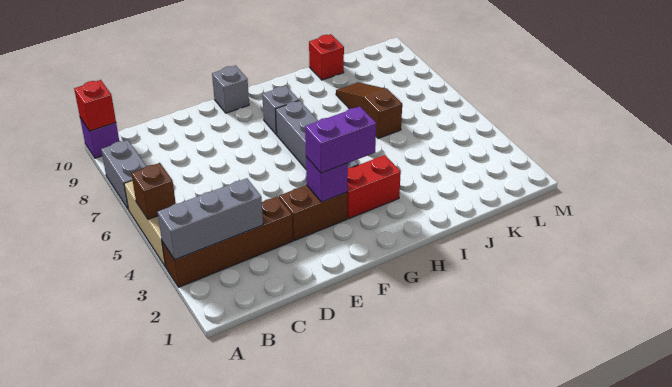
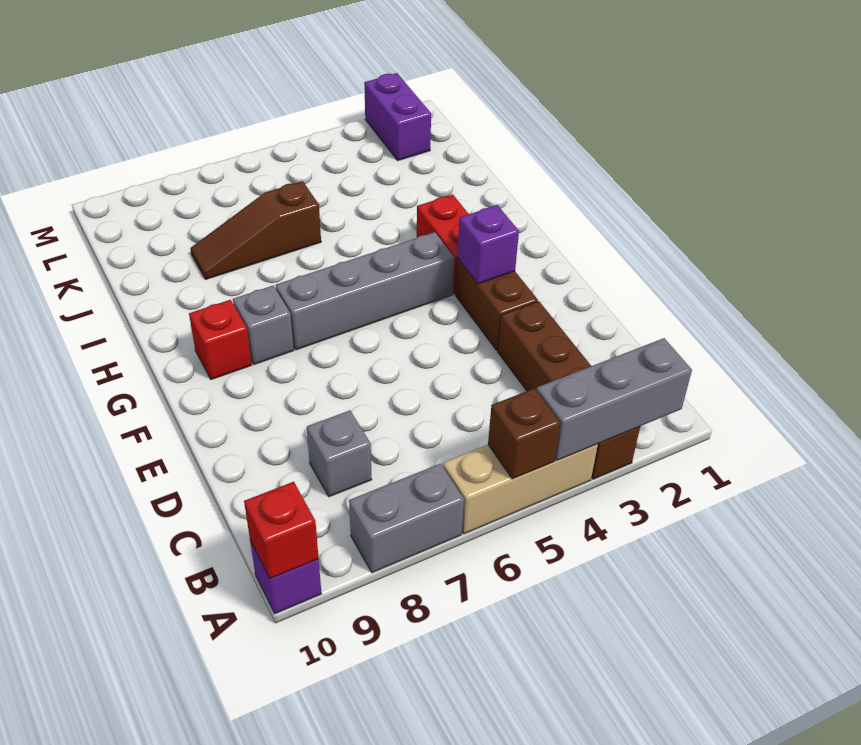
grey brick A3:C3 level 2 -> grey brick A2:A4 level 2
purple brick F3:G3 level 3 -> purple brick L2:M2 level 1
grey brick F10 level 1 -> grey brick C8 level 1
red brick J10 level 1 -> red brick G9 level 1

